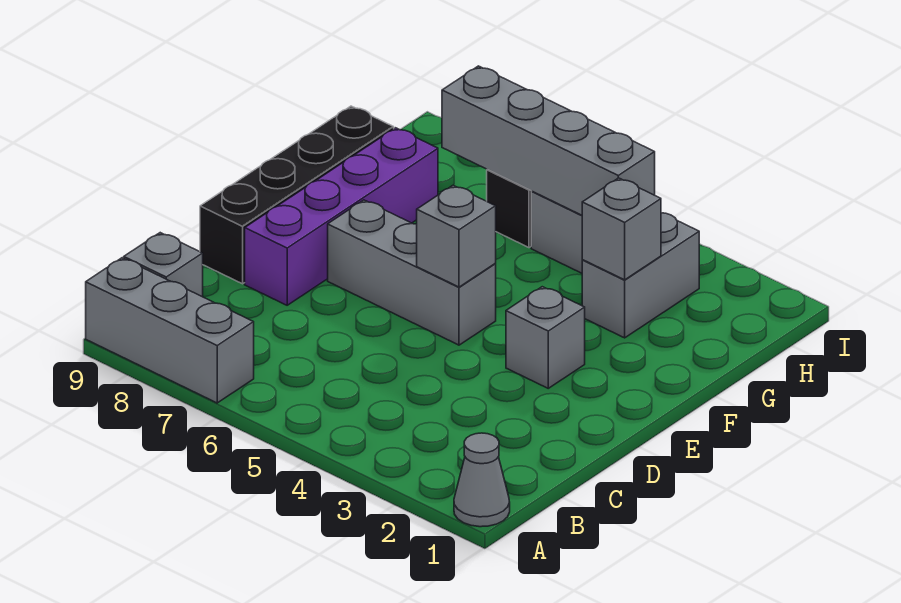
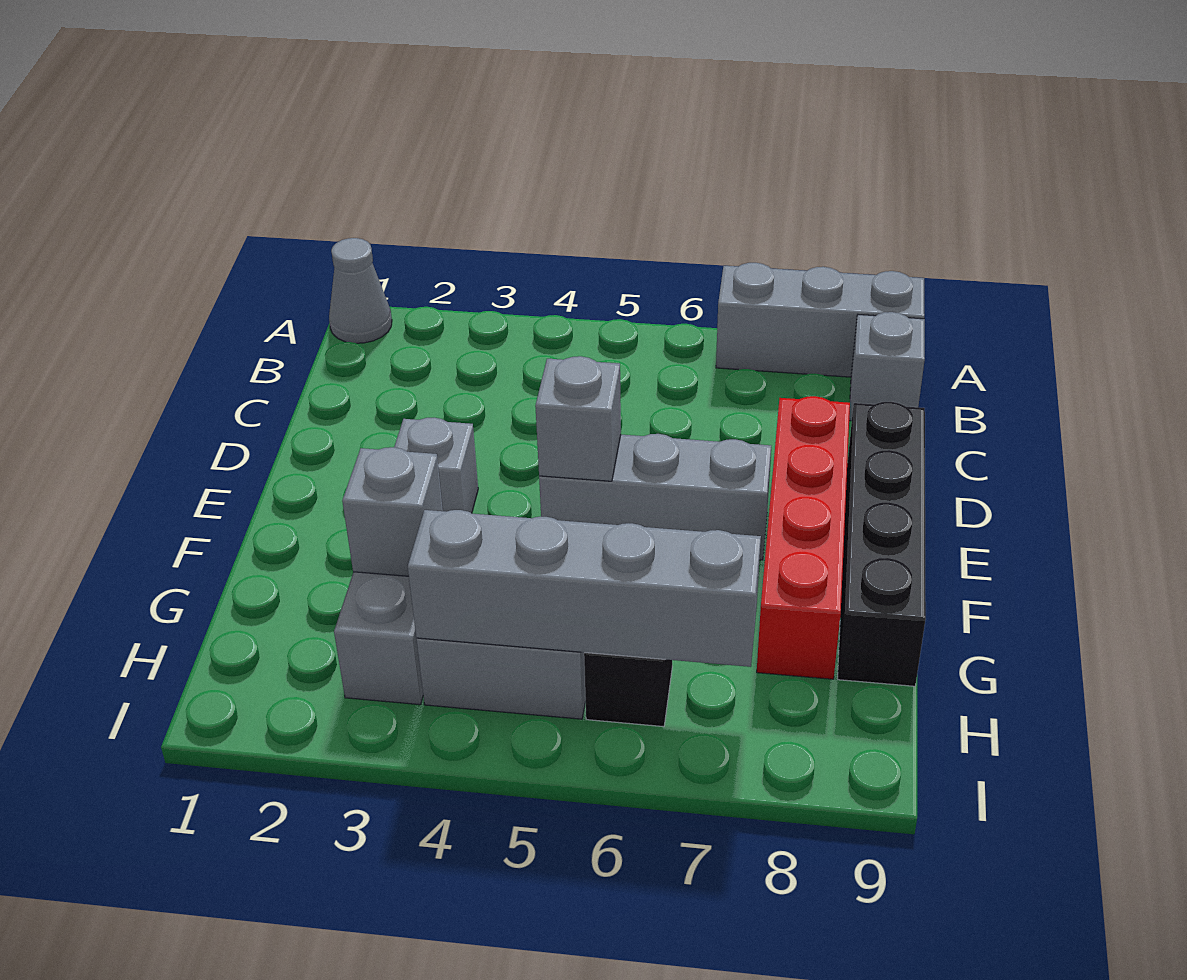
purple brick D8:G8 level 1 -> red brick D8:G8 level 1

